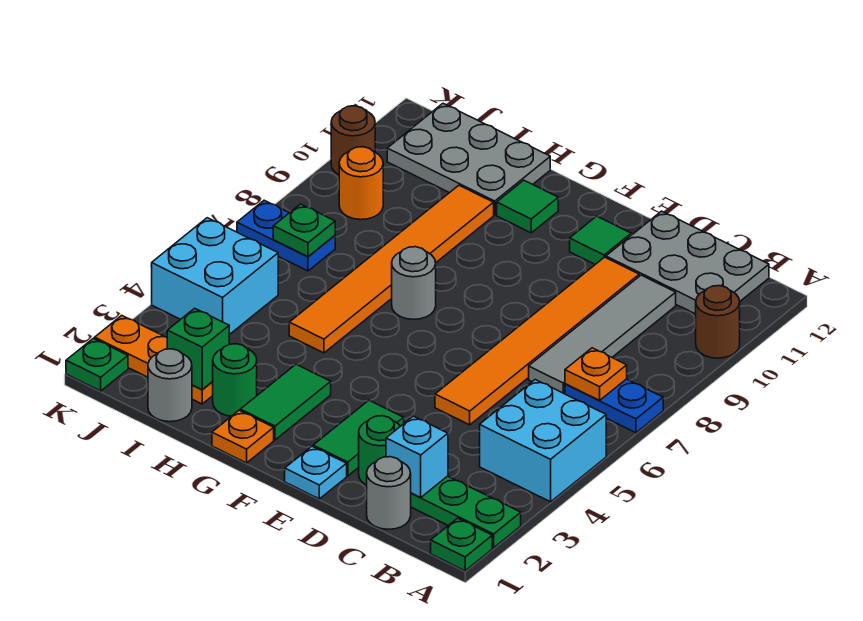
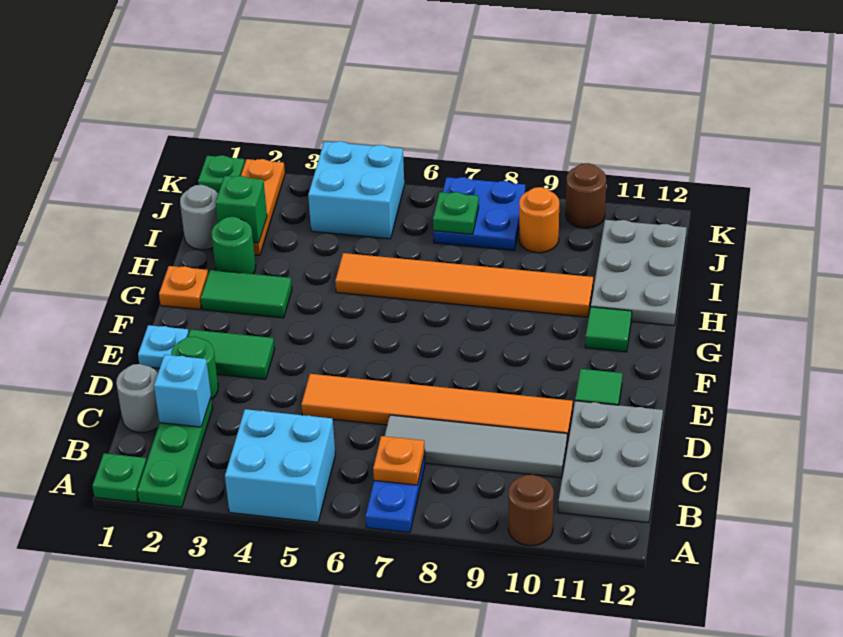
grey round brick G7 level 1 -> none
blue plate J7:K7 level 1 -> blue plate J7:K8 level 1

